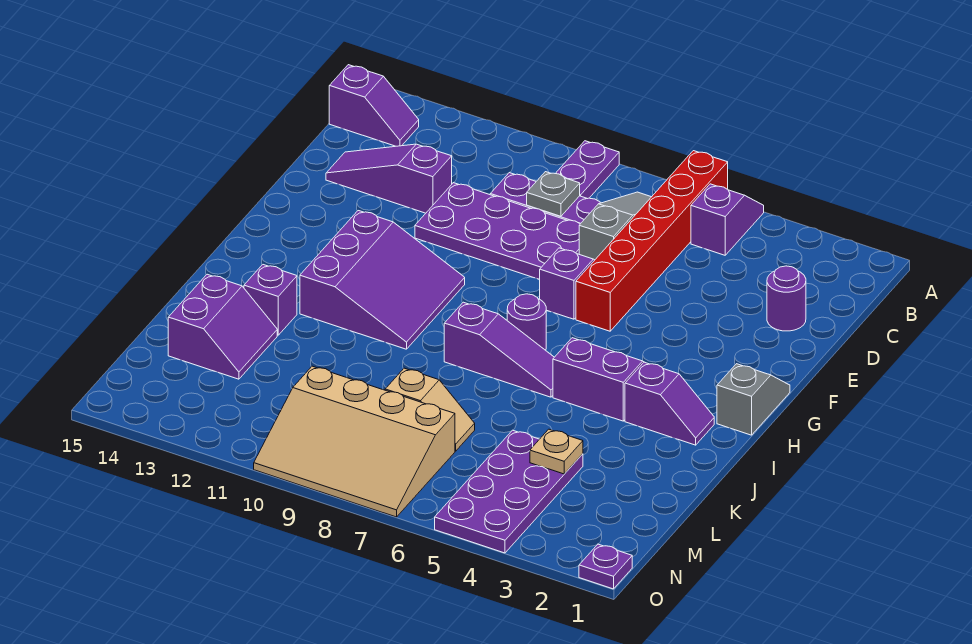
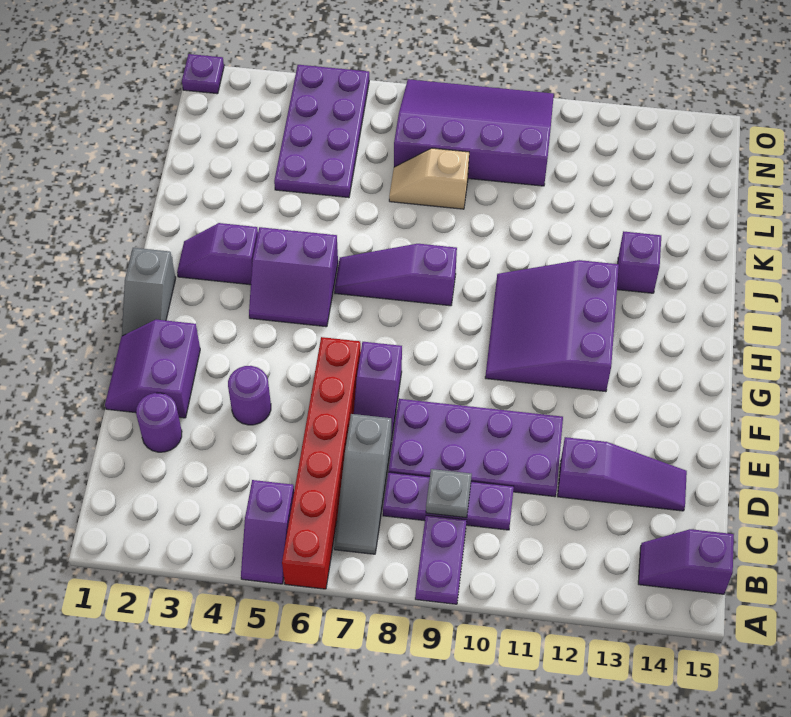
purple round brick H7 level 1 -> purple round brick E4 level 1
purple slope K13:L14 level 1 top 14 -> purple slope E1:F2 level 1 top 2
tan plate L4 level 2 -> none
tan slope M7:O10 level 1 top M -> purple slope M7:O10 level 1 top M

